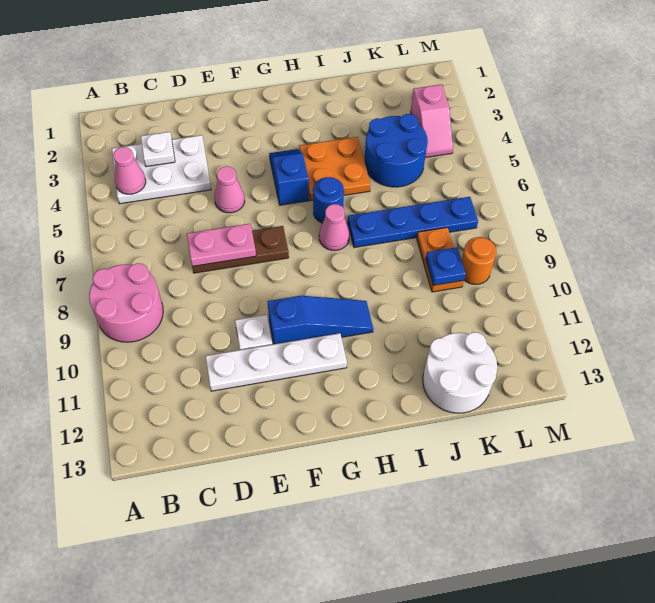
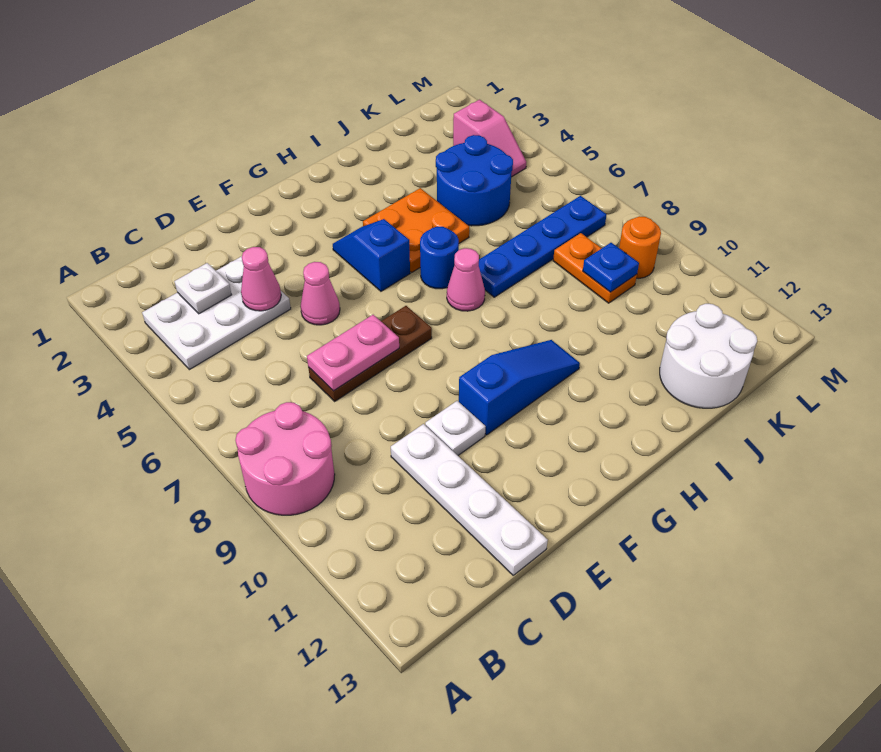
pink cone B4 level 2 -> pink cone D4 level 2
white plate D11:G11 level 1 -> white plate D10:D13 level 1

